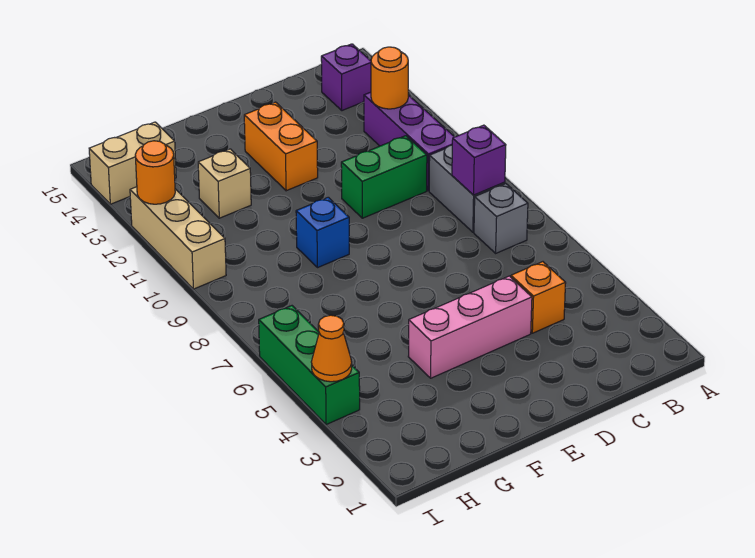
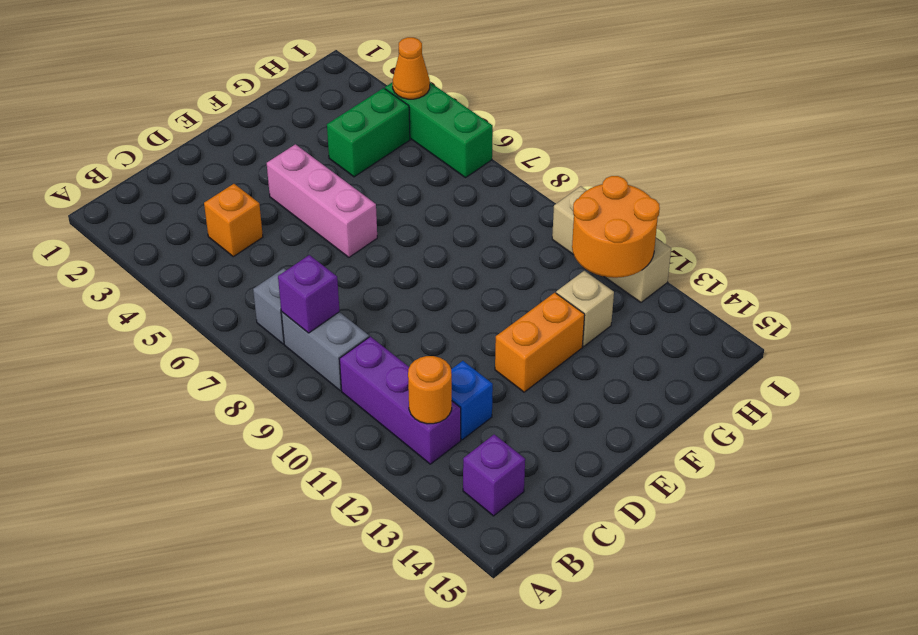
green brick C10:D10 level 1 -> green brick G4:H4 level 1
pink brick D4:F4 level 1 -> pink brick E4:E6 level 1
orange brick E12:E13 level 1 -> orange brick E12:F12 level 1
blue brick F9 level 1 -> blue brick C12 level 1
tan brick H14:I14 level 1 -> none
orange round brick I12 level 2 -> orange round brick H11:I12 level 2

